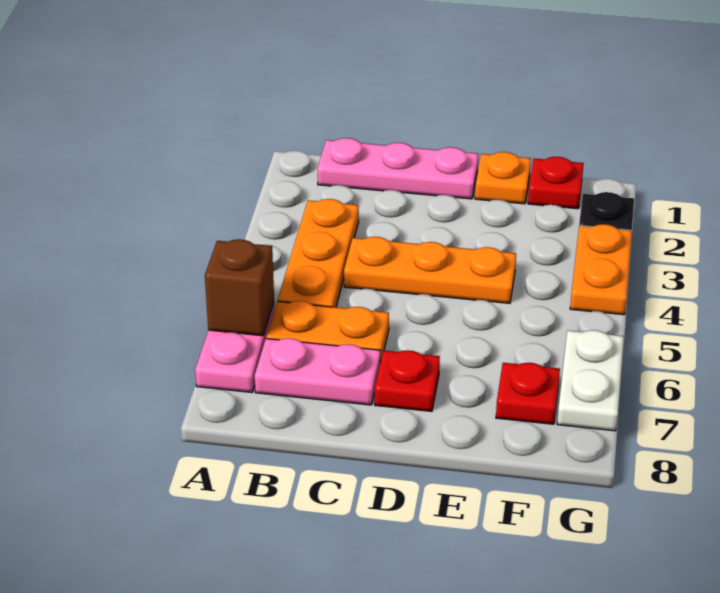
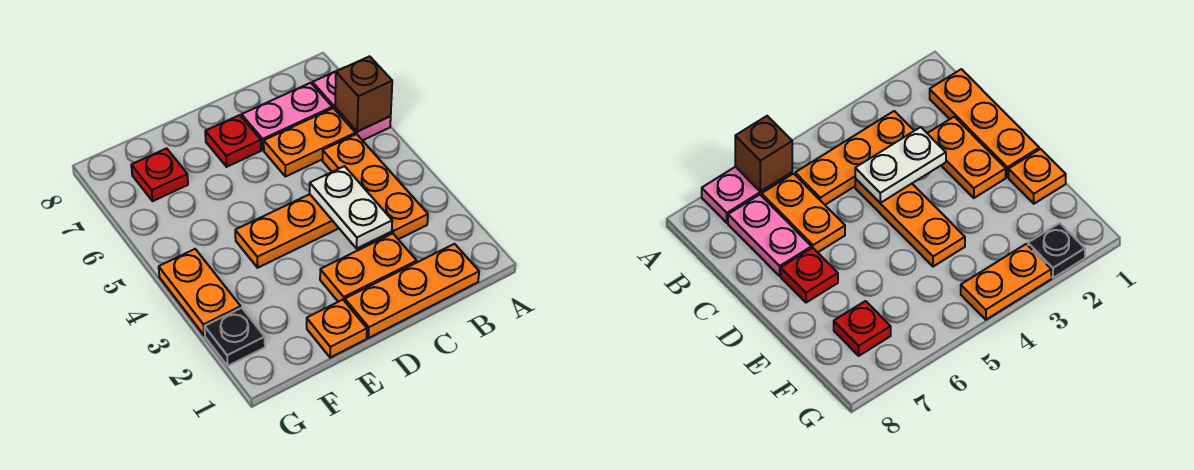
pink plate B1:D1 level 1 -> orange plate B1:D1 level 1
none -> orange plate C2:D2 level 1
red plate F1 level 1 -> none
white plate G6:G7 level 1 -> white plate C3:C4 level 2

